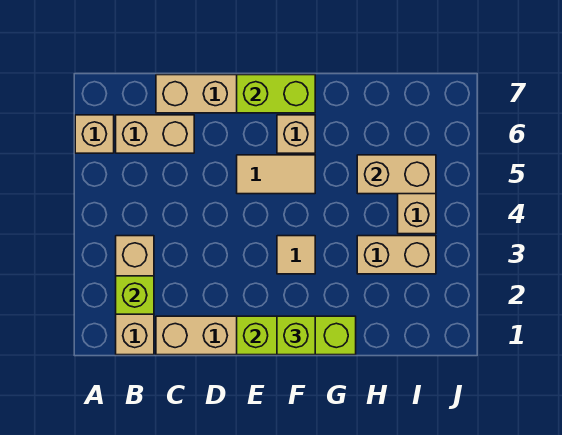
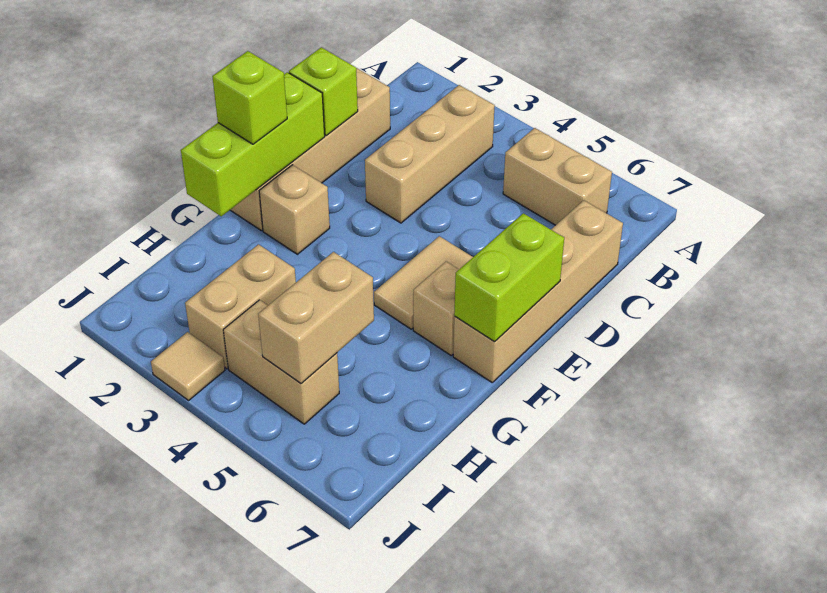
tan brick A6 level 1 -> tan brick F2 level 1
tan brick B1:B3 level 1 -> tan brick B3:D3 level 1
lime brick B2 level 2 -> lime brick D1 level 2
tan brick B6:C6 level 1 -> tan brick B5:B6 level 1
tan tile F3 level 1 -> tan tile J3 level 1

